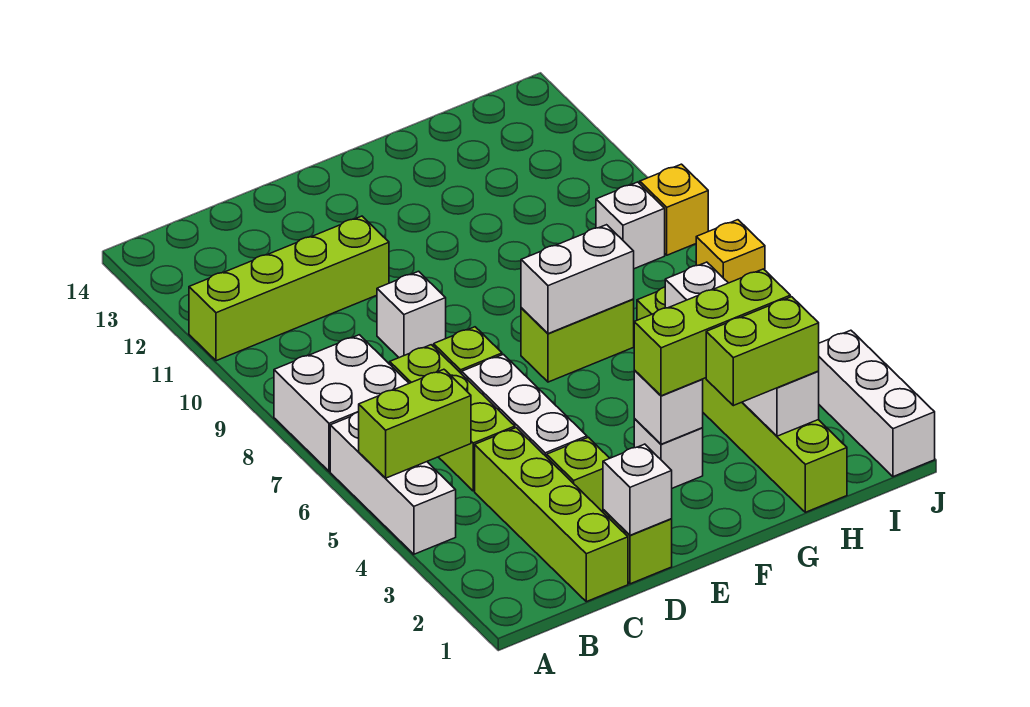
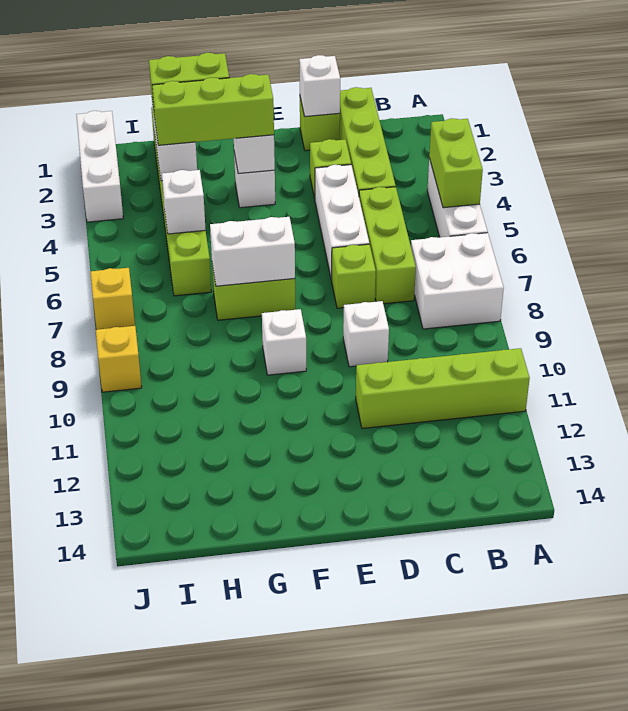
lime brick A5:B5 level 2 -> lime brick A4:A5 level 2
white brick I9 level 1 -> white brick F9 level 1

